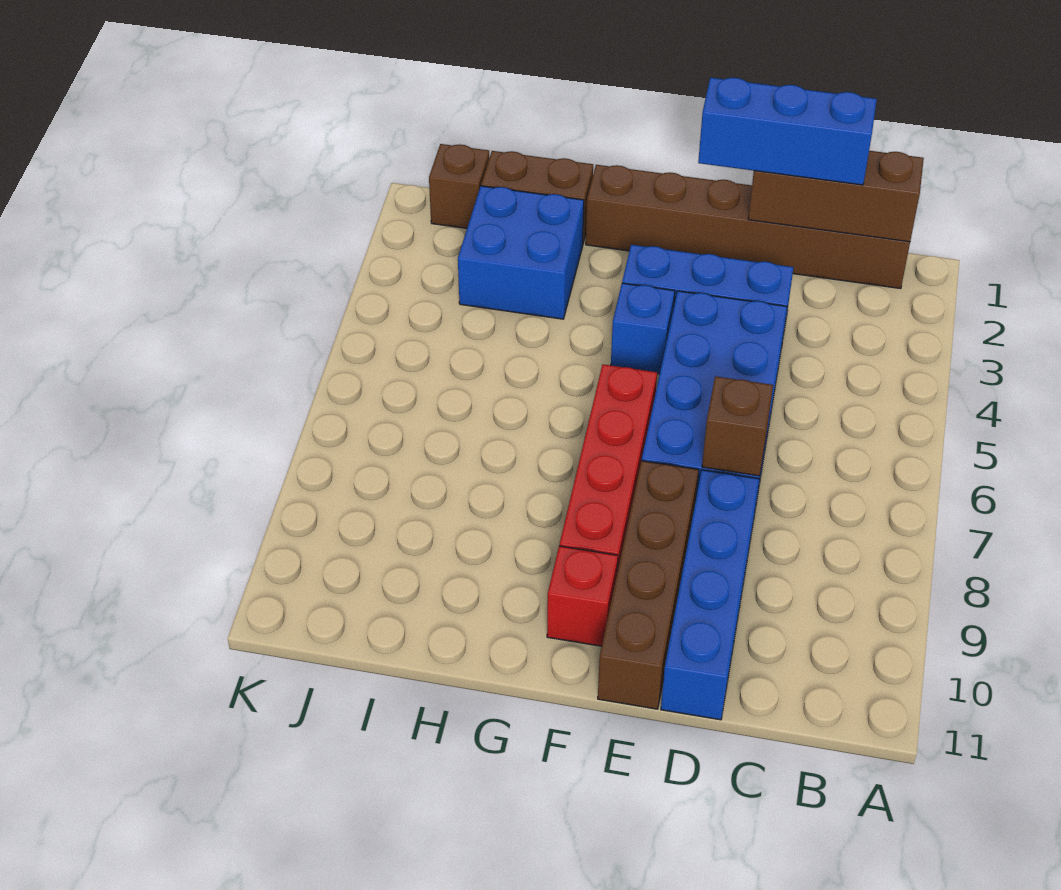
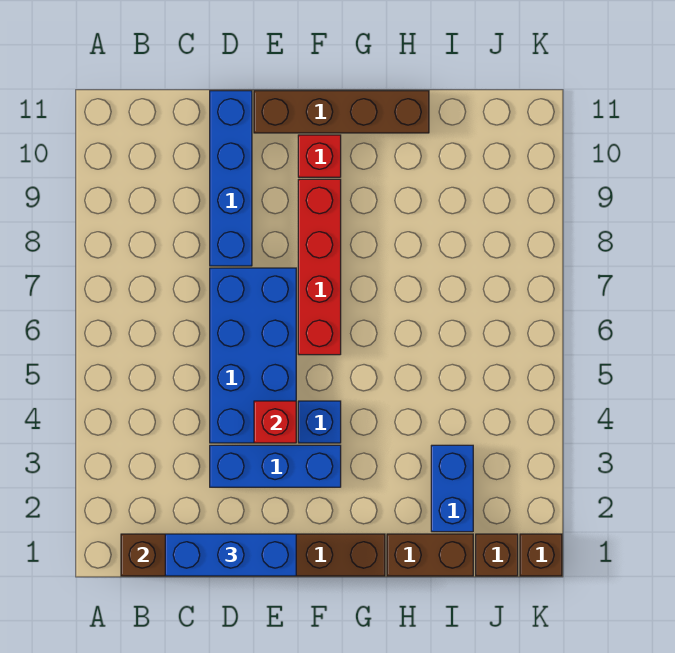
brown brick D7 level 2 -> brown brick K1 level 1
none -> red brick E4 level 2
brown brick E8:E11 level 1 -> brown brick E11:H11 level 1
blue brick H2:I3 level 1 -> blue brick I2:I3 level 1

